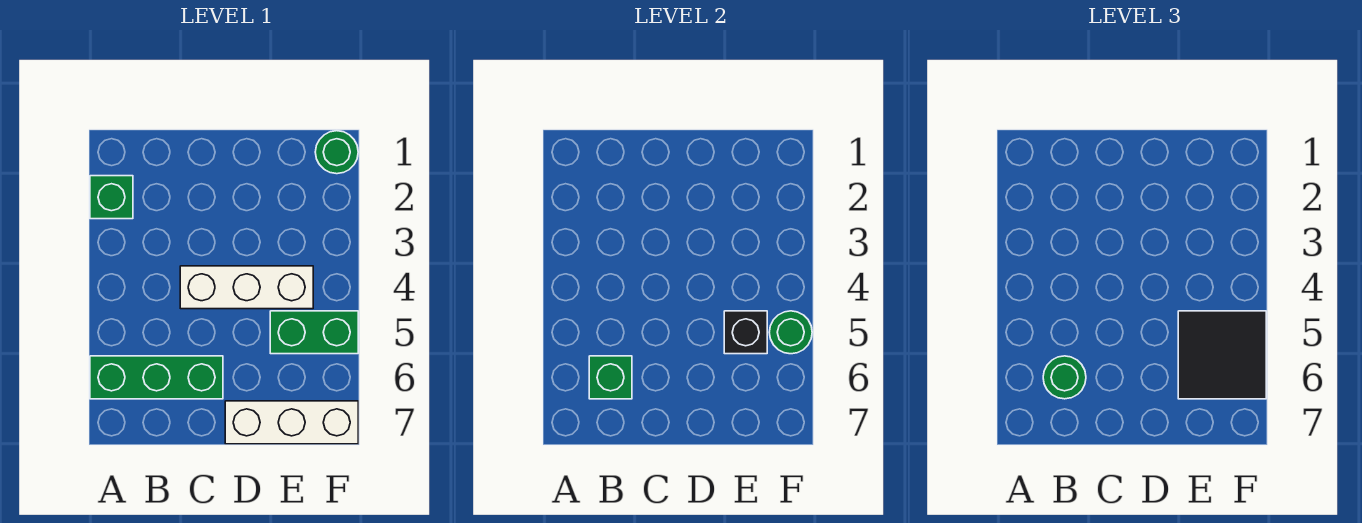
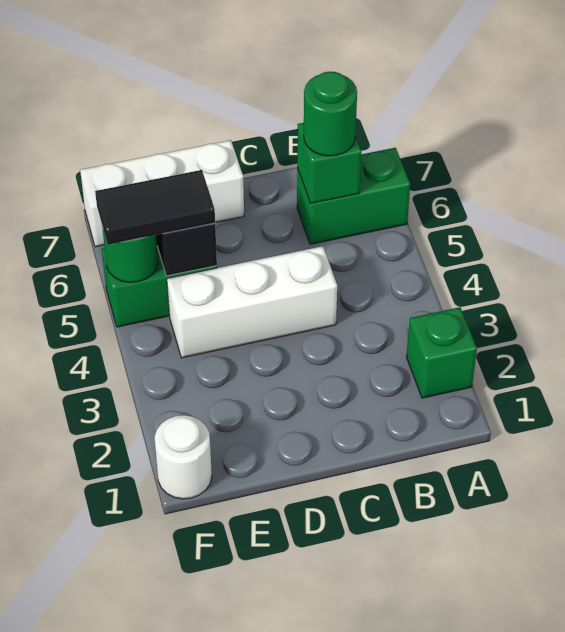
green brick A6:C6 level 1 -> green brick A6:B6 level 1
black tile E5:F6 level 3 -> black tile E5:F5 level 3
green round brick F1 level 1 -> white round brick F1 level 1

